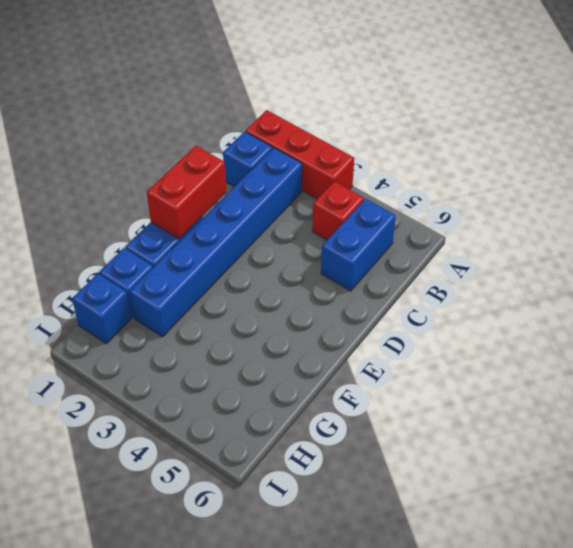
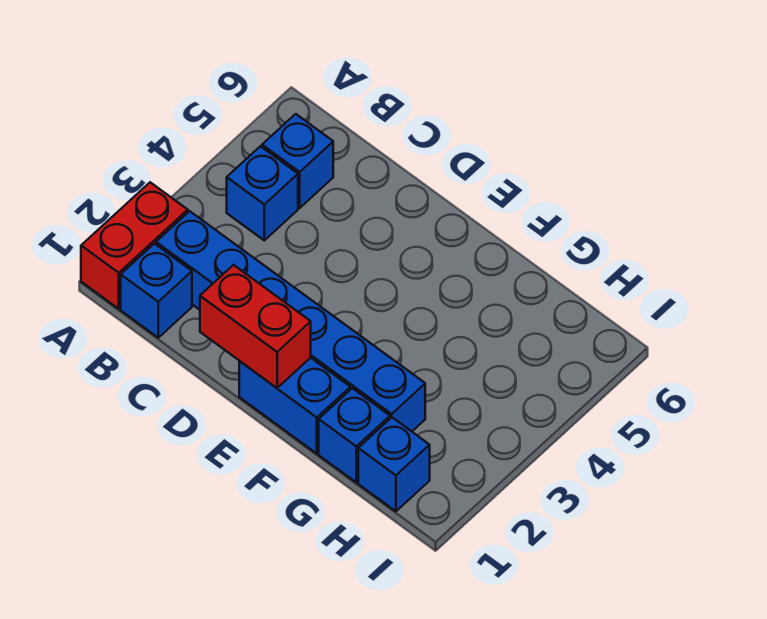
red brick A1:A3 level 1 -> red brick A1:A2 level 1
red brick B4 level 1 -> blue brick B4 level 1
blue brick B5:C5 level 1 -> blue brick B5 level 1

